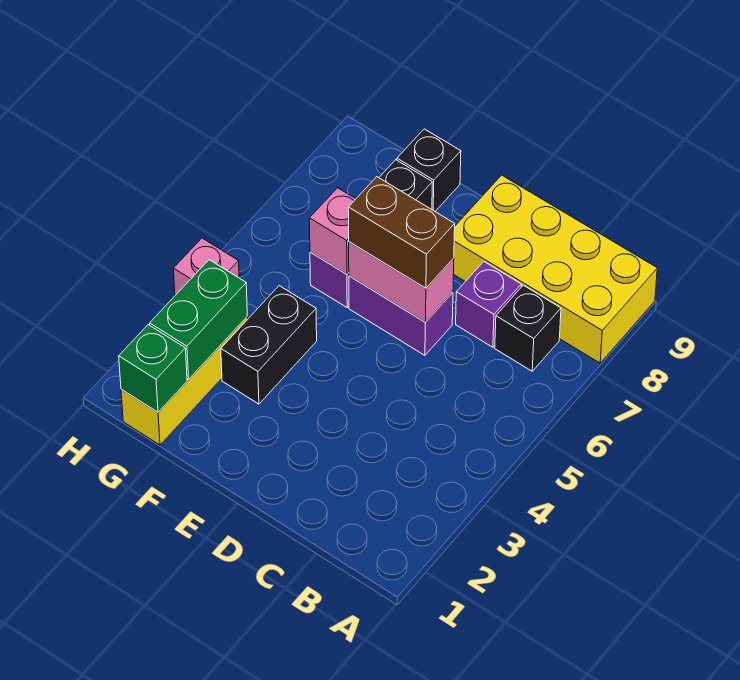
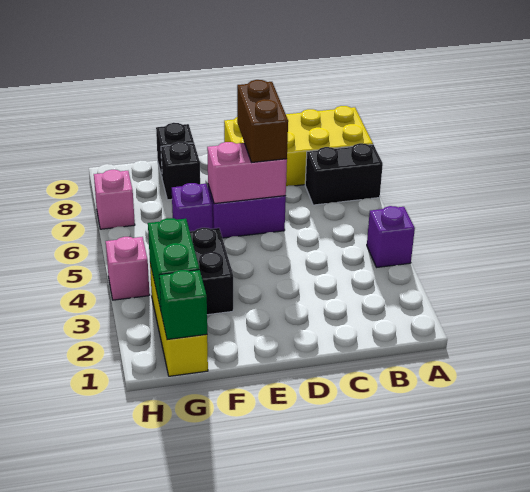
black brick B7 level 1 -> black brick A7:B7 level 1
purple brick C7 level 1 -> purple brick A4 level 1
brown brick D6:E6 level 3 -> brown brick D6:D7 level 3
pink brick F6 level 2 -> pink brick H7 level 1

